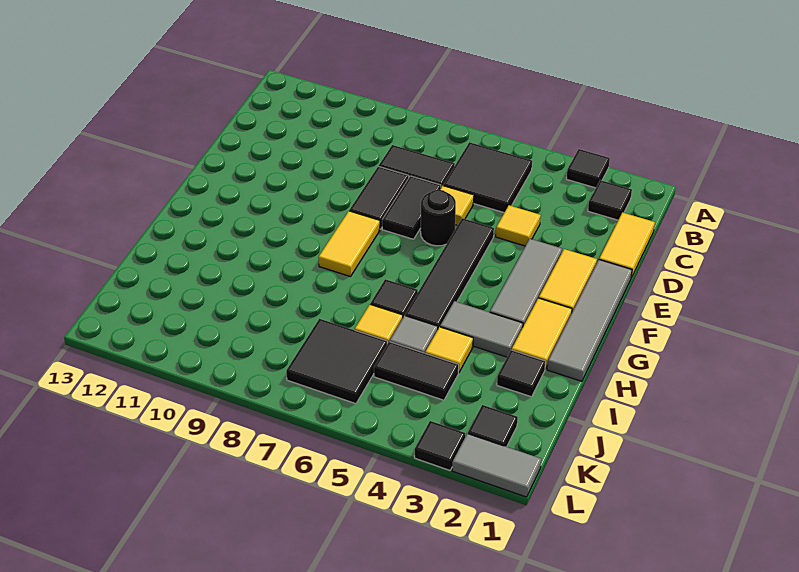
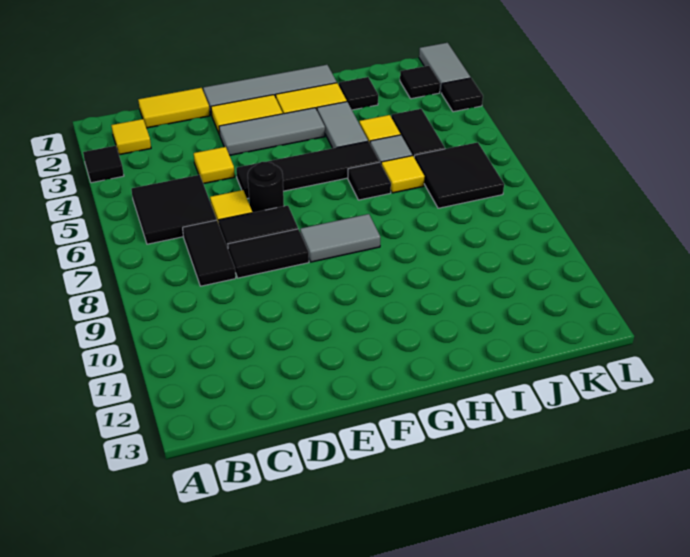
black tile B2 level 1 -> yellow tile B2 level 1
yellow tile F8:G8 level 1 -> grey tile F8:G8 level 1

